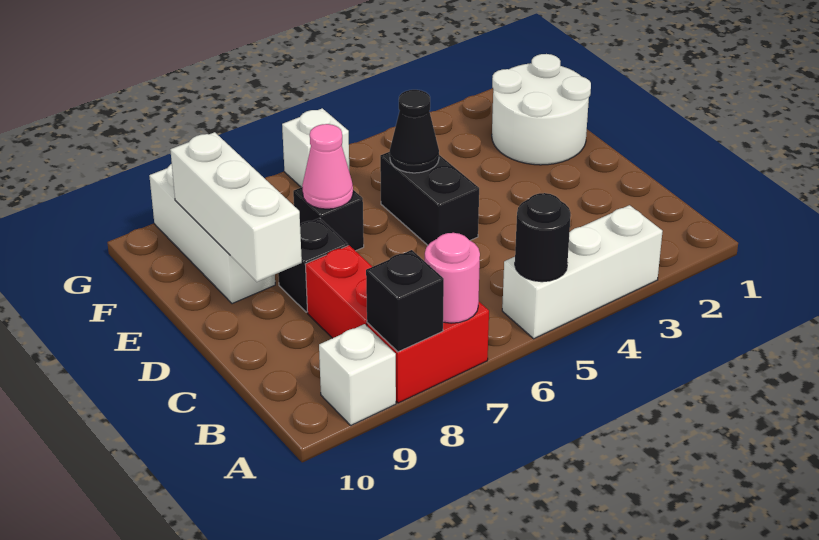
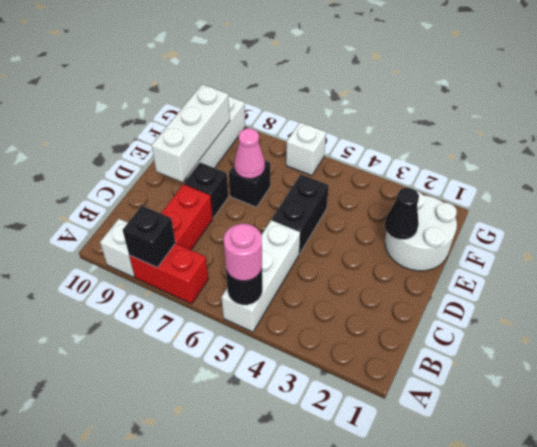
white brick A3:A5 level 1 -> white brick A5:C5 level 1
pink round brick A7 level 2 -> pink round brick A5 level 3
black cone E5 level 2 -> black cone E2 level 2

